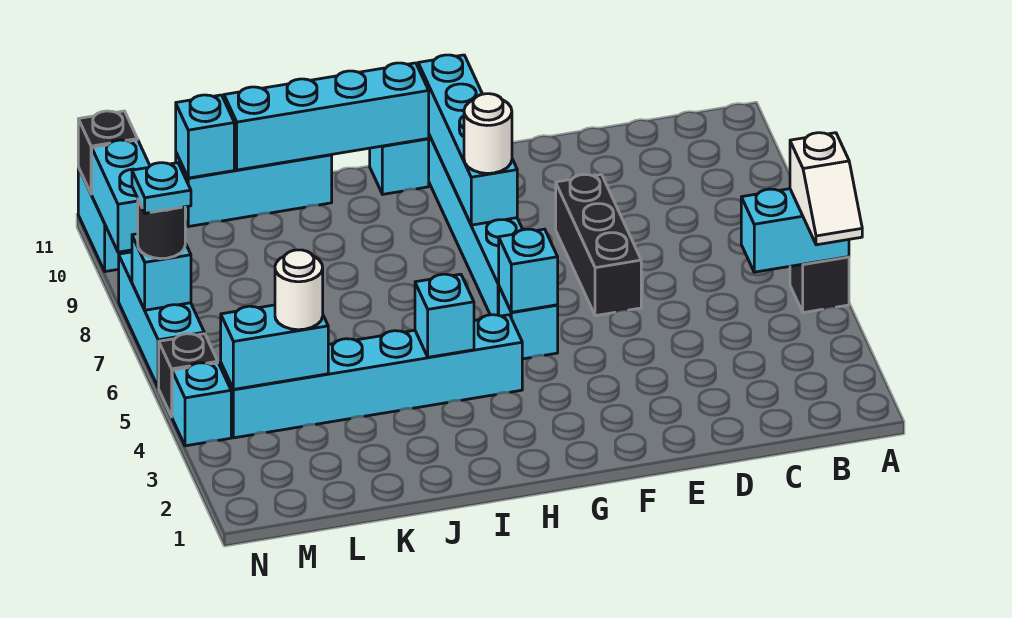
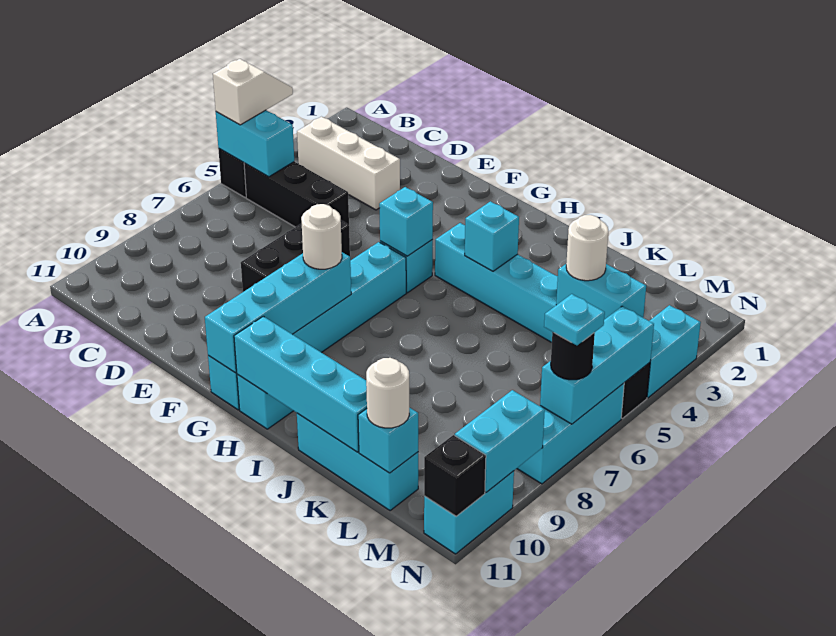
none -> white brick B3:D3 level 1
none -> black brick B5:D5 level 1
none -> white round brick L11 level 3
cyan brick N4 level 1 -> cyan brick N3:N4 level 1
cyan brick N7 level 2 -> cyan brick N5:N7 level 2

